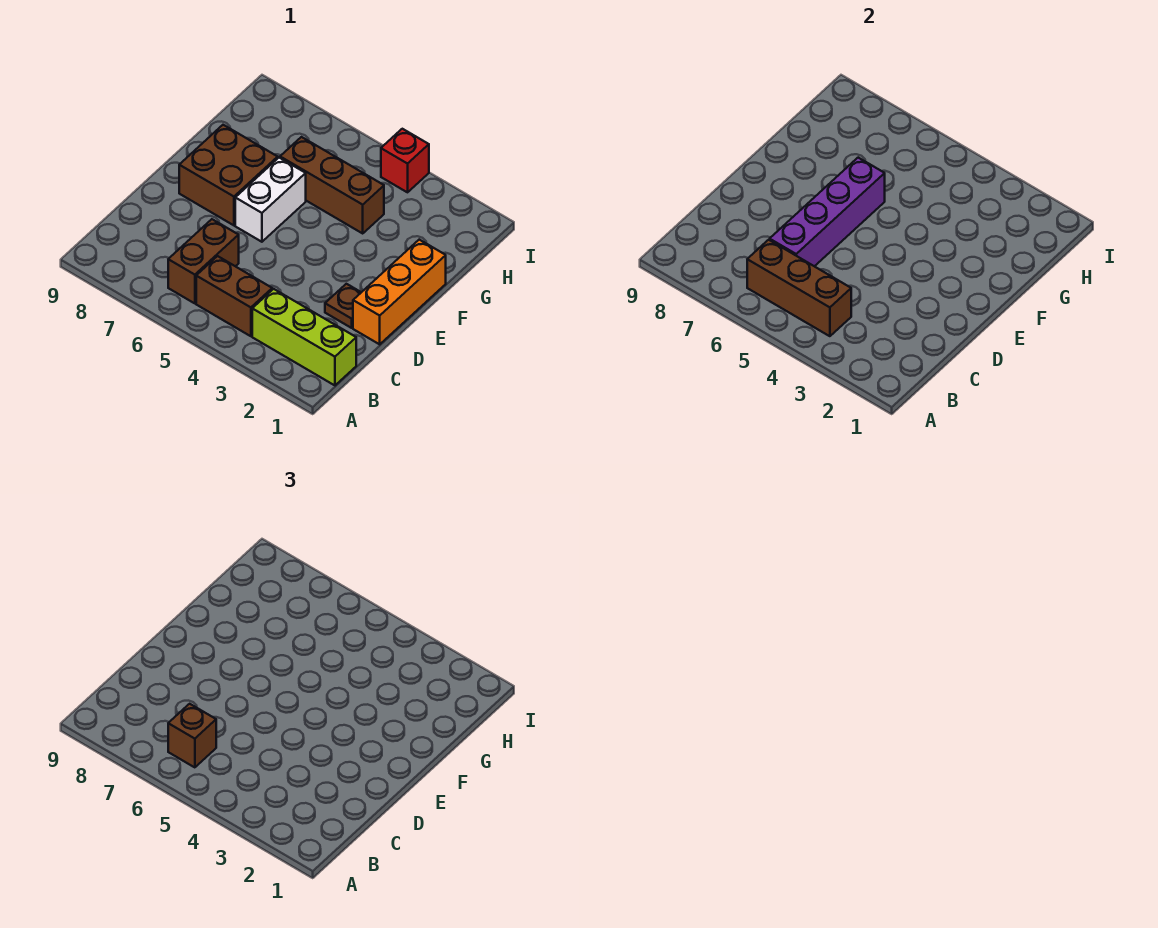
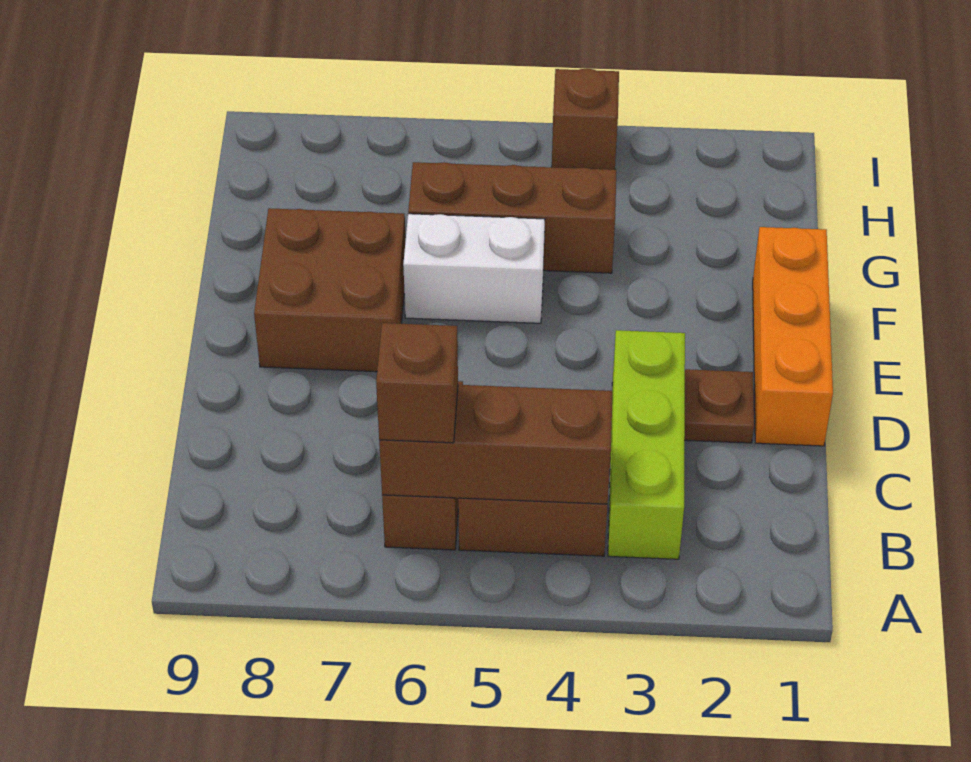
lime brick B1:B3 level 1 -> lime brick B3:D3 level 1
purple brick C6:F6 level 2 -> none
white brick E6:F6 level 1 -> white brick F5:F6 level 1
red brick I4 level 1 -> brown brick I4 level 1

